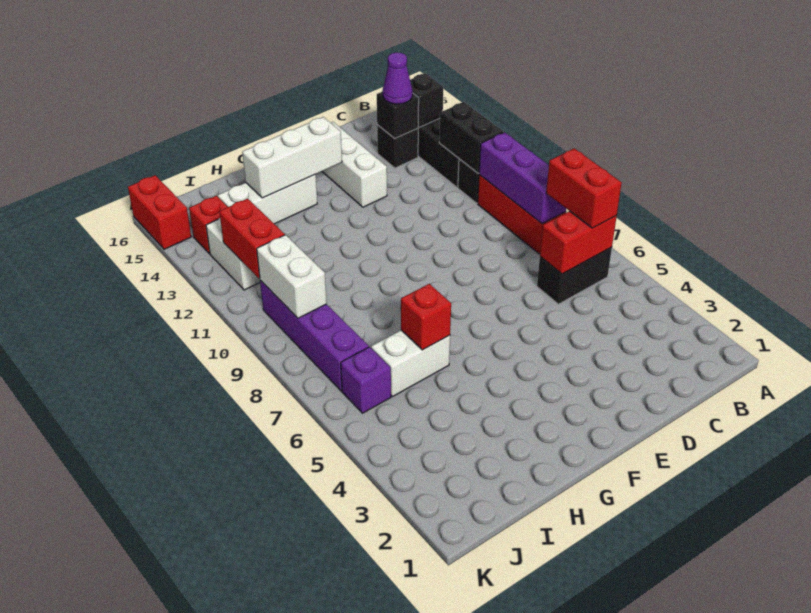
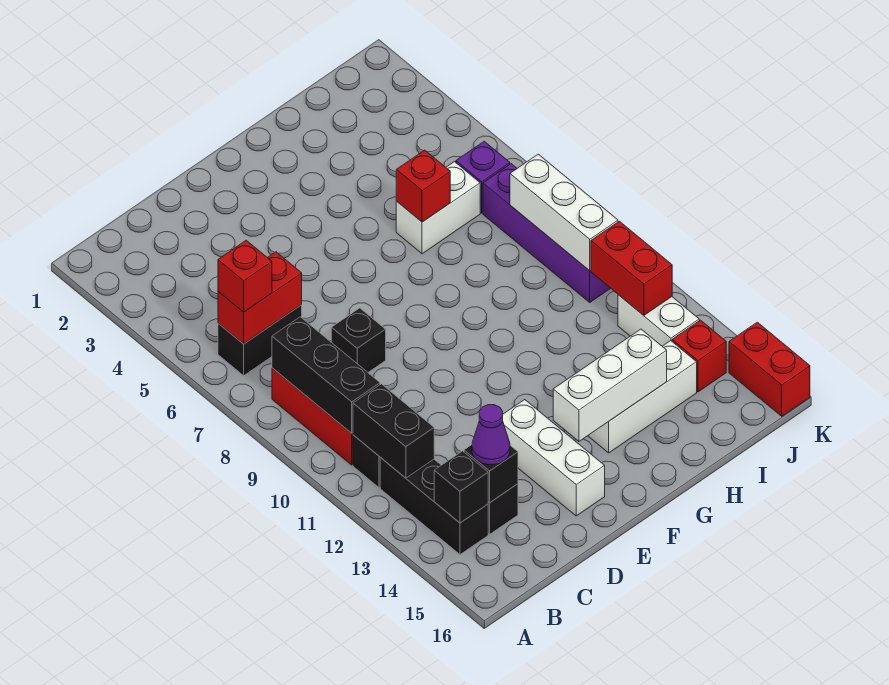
red brick B6:B7 level 3 -> red brick B6 level 3
purple brick B8:B10 level 2 -> black brick B8:B10 level 2
none -> black brick D8 level 1
white brick J9:J10 level 2 -> white brick J8:J10 level 2

